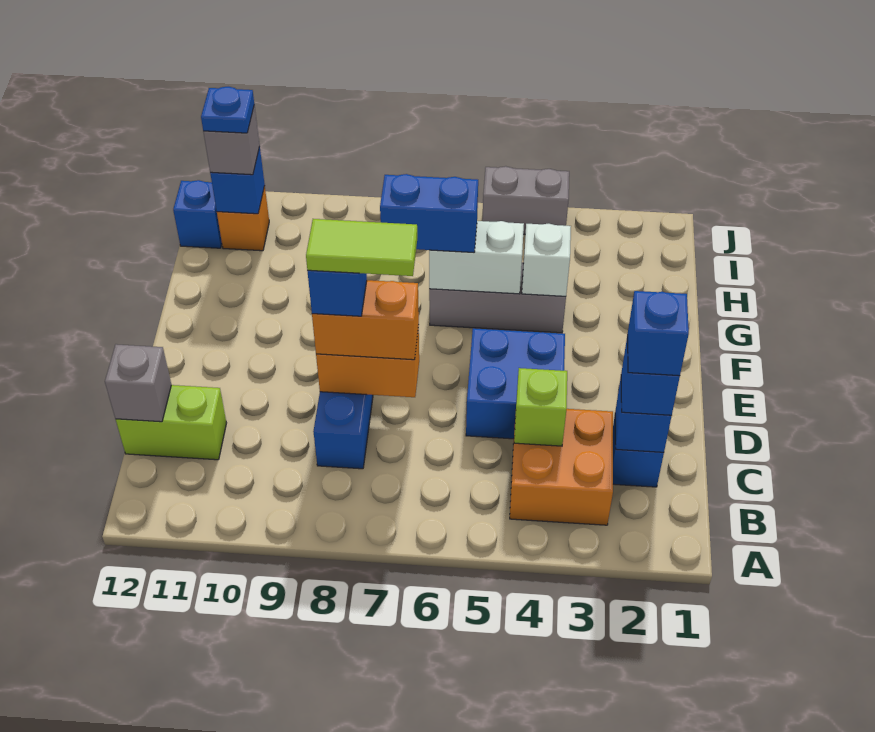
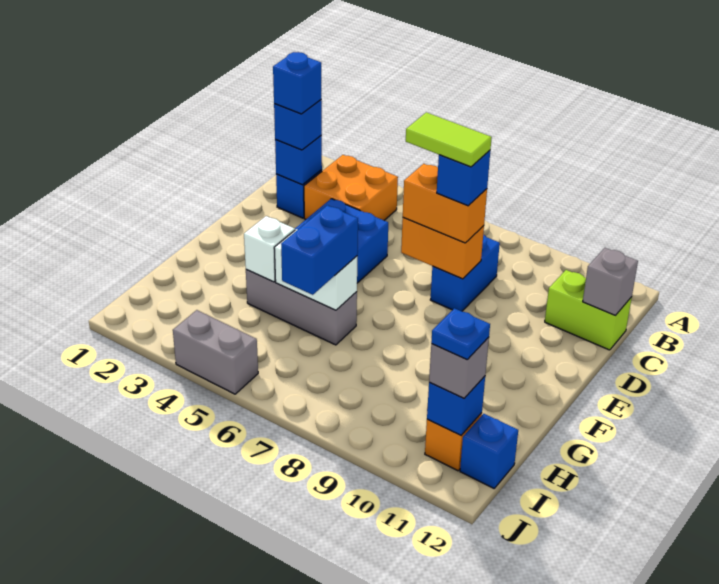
lime brick C4 level 2 -> none
blue brick G6:G7 level 3 -> blue brick G6:H6 level 3

